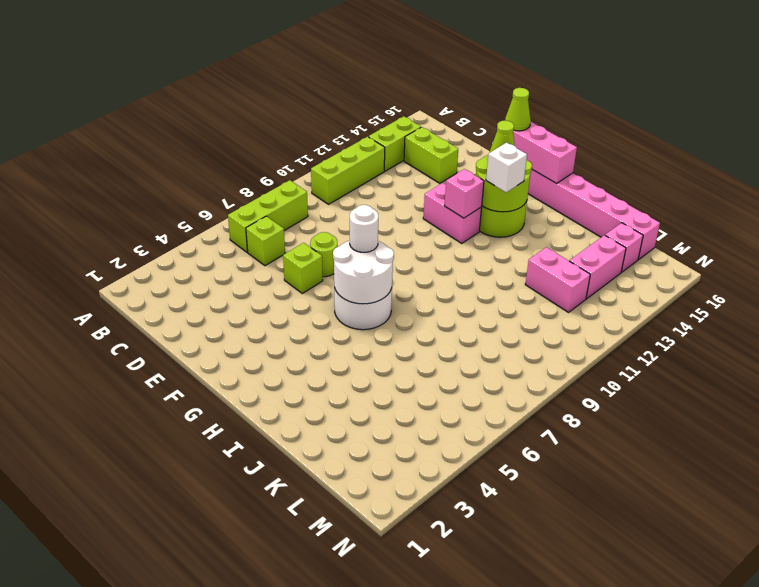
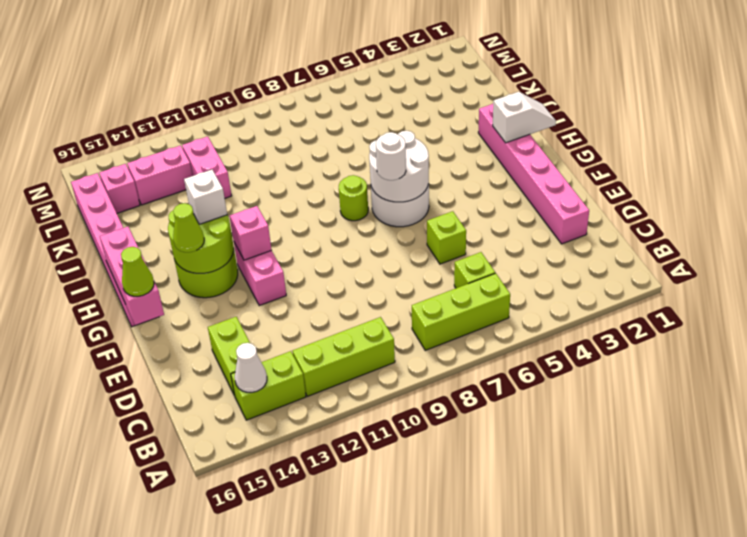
none -> white cone B14 level 2
none -> pink brick D2:I2 level 1
lime round brick E7 level 1 -> lime round brick H8 level 1
none -> white slope H1:H2 level 2 top 2

